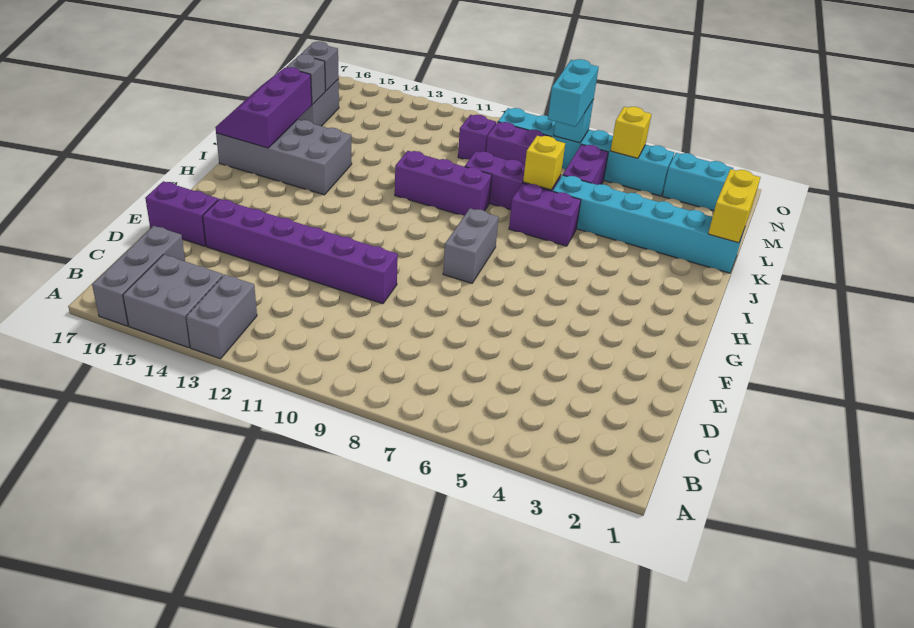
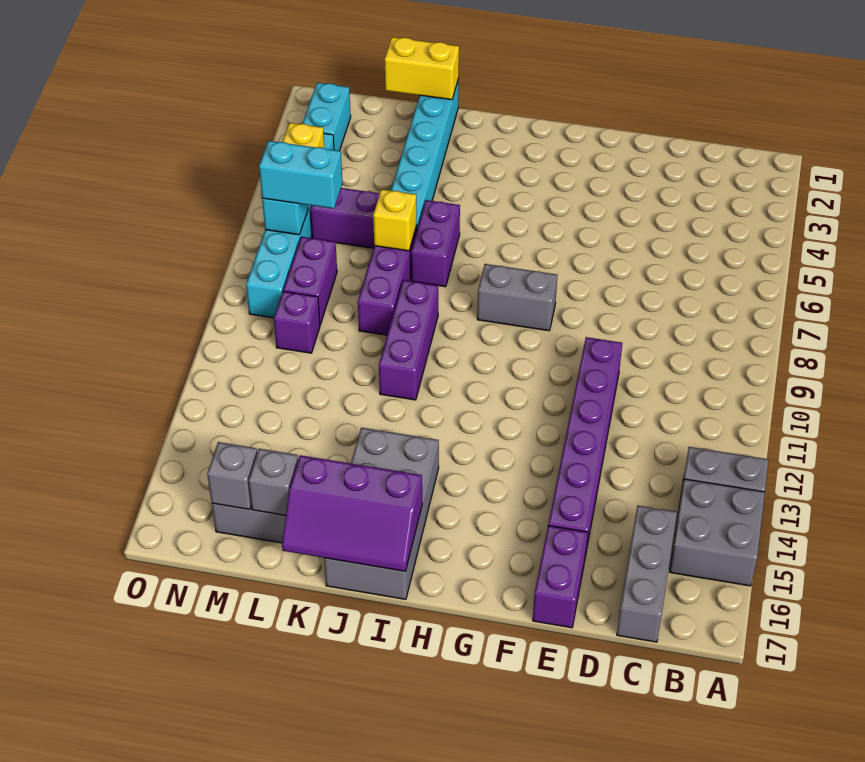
grey brick A16:C16 level 1 -> grey brick C15:C17 level 1

